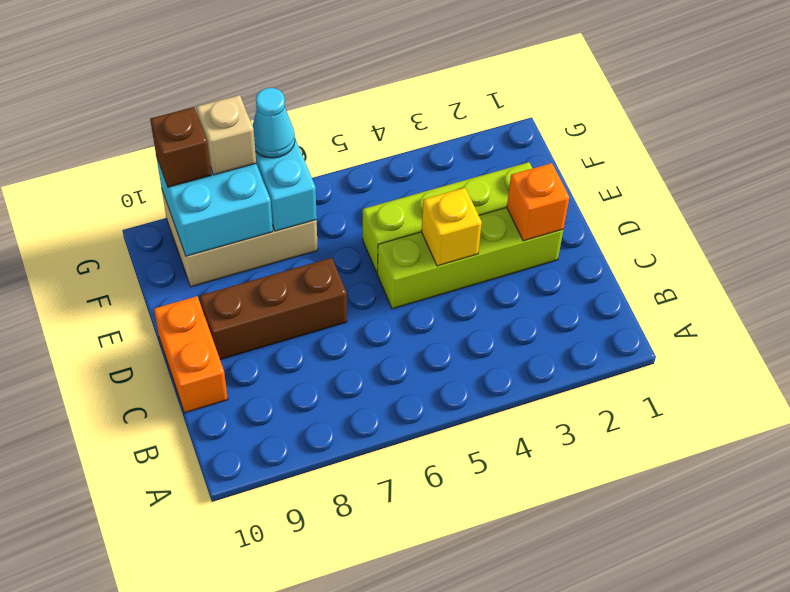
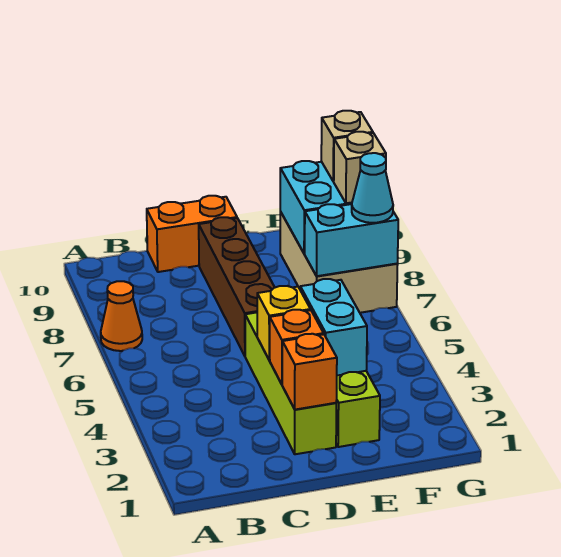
none -> orange cone A7 level 1
none -> orange brick D3 level 2
brown brick D7:D9 level 1 -> brown brick D6:D9 level 1
none -> cyan brick E3:E4 level 2
brown brick G9 level 3 -> tan brick G9 level 3

